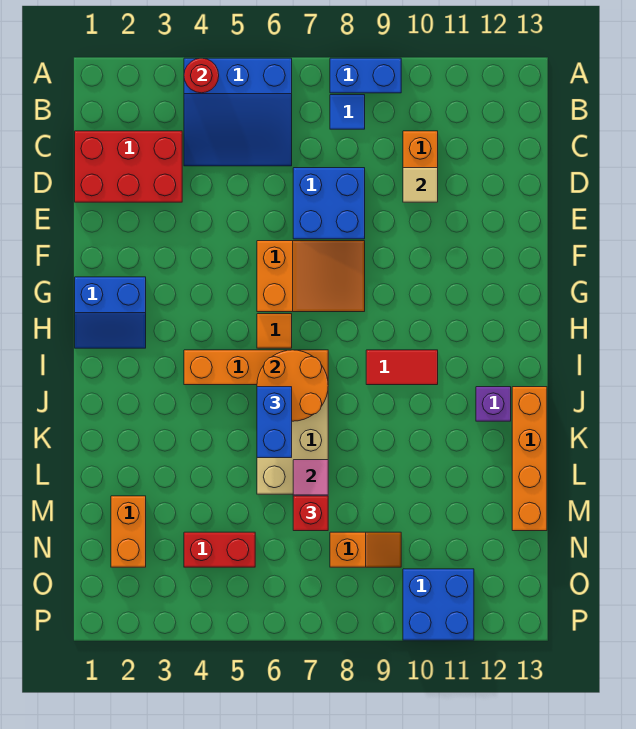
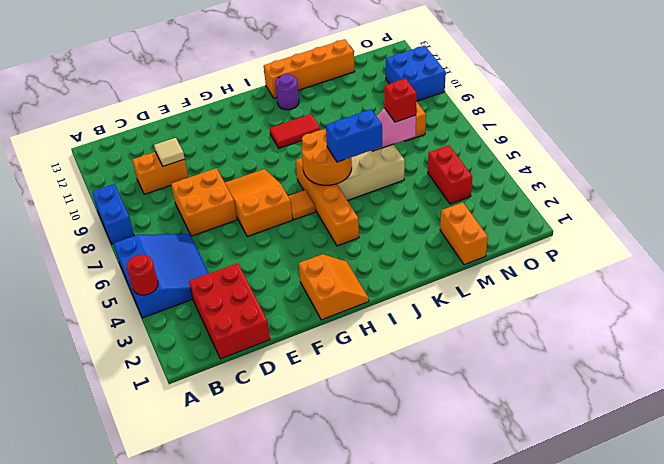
blue tile B8 level 1 -> none
blue brick D7:E8 level 1 -> orange brick D7:E8 level 1
blue slope G1:H2 level 1 top G -> orange slope G1:H2 level 1 top G
red tile I9:I10 level 1 -> red tile I10:J10 level 1
purple brick J12 level 1 -> purple round brick J12 level 1
orange brick M2:N2 level 1 -> orange brick M1:M2 level 1

